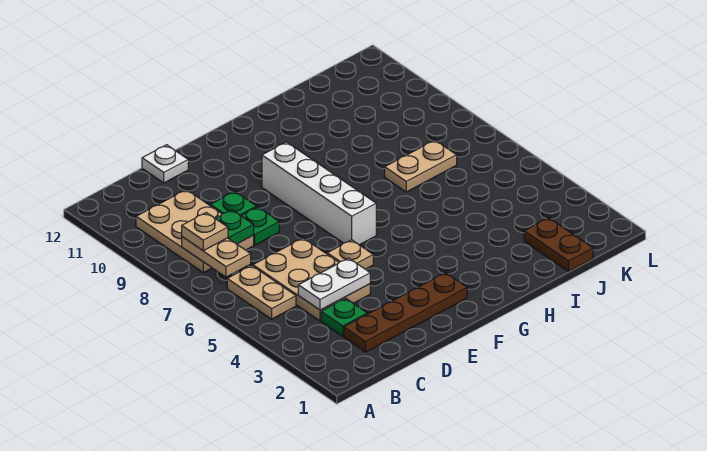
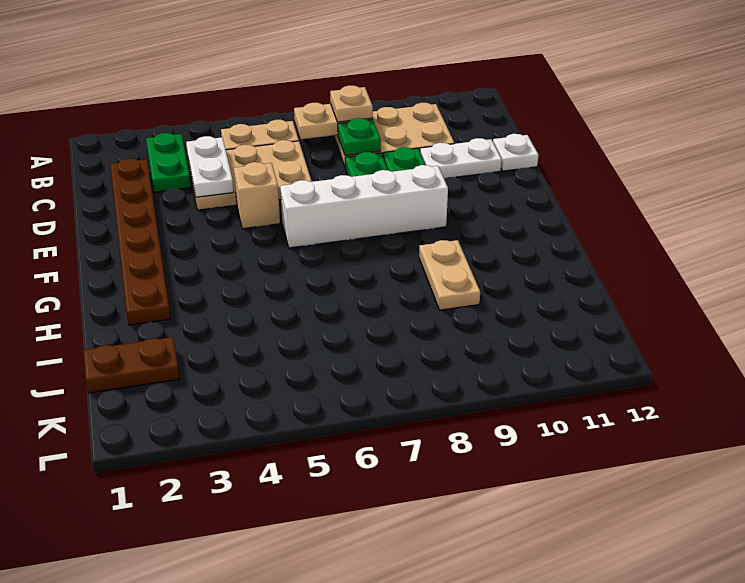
brown plate C2:F2 level 1 -> brown plate C2:H2 level 1
green plate C3 level 1 -> green plate B3:C3 level 1
none -> white plate D10:D11 level 1
tan plate E5 level 1 -> tan brick E5 level 1
tan plate I7:J7 level 1 -> tan plate H9:I9 level 1

